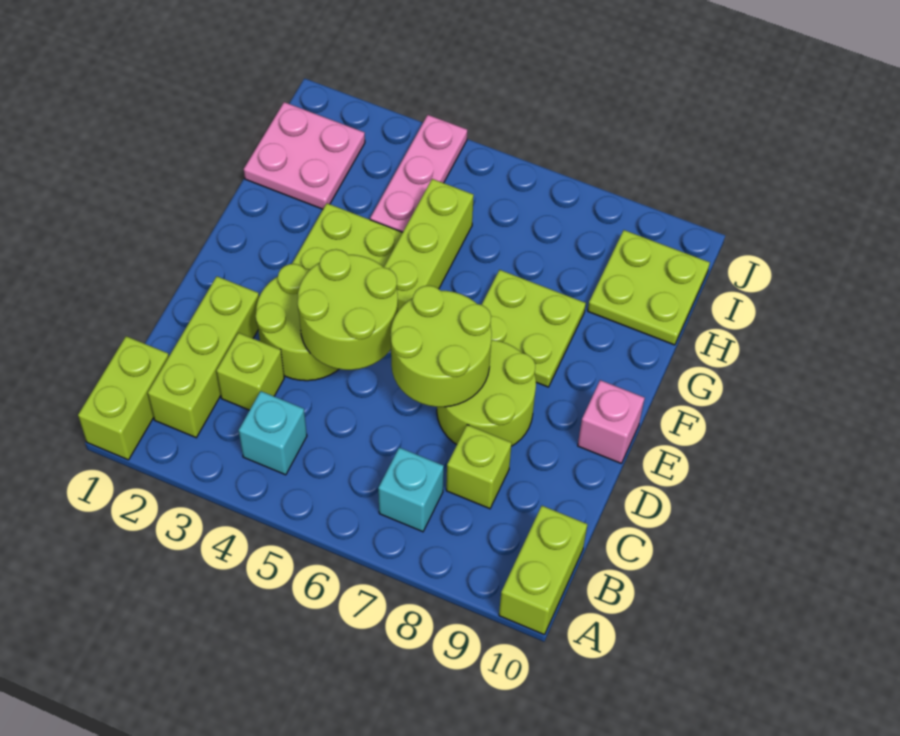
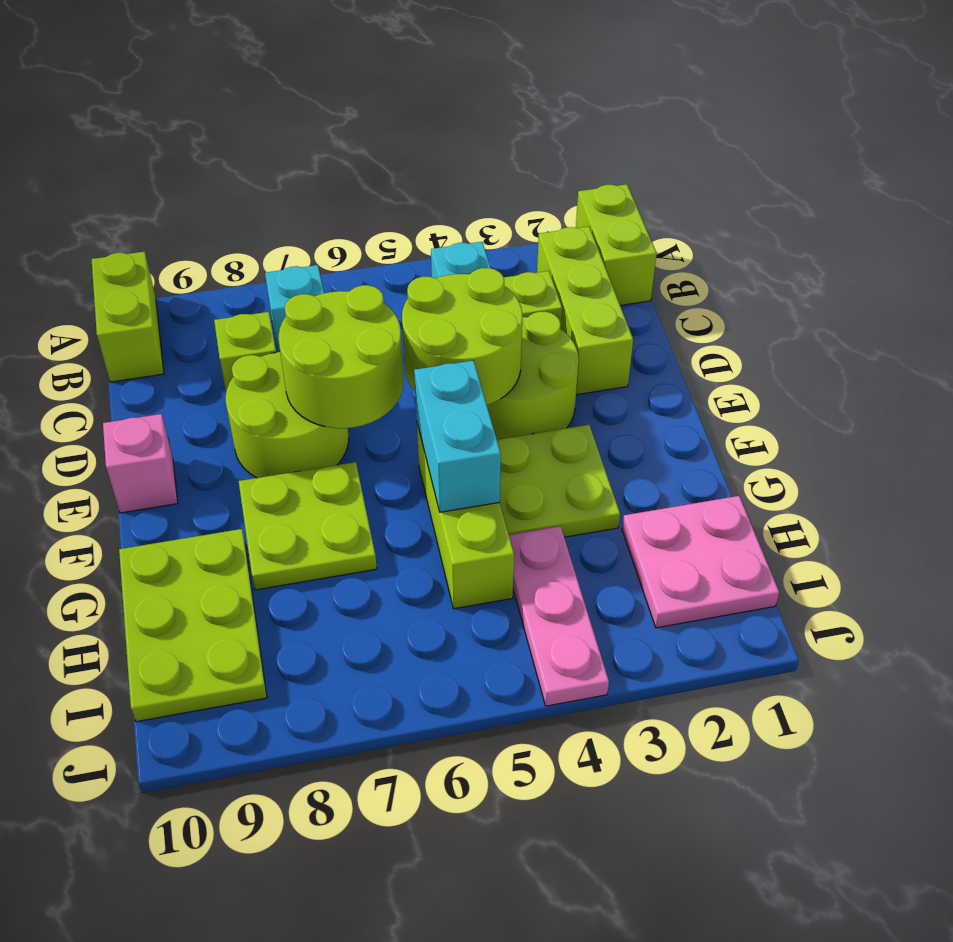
none -> cyan brick F5:G5 level 2
lime plate H9:I10 level 1 -> lime plate G9:I10 level 1

